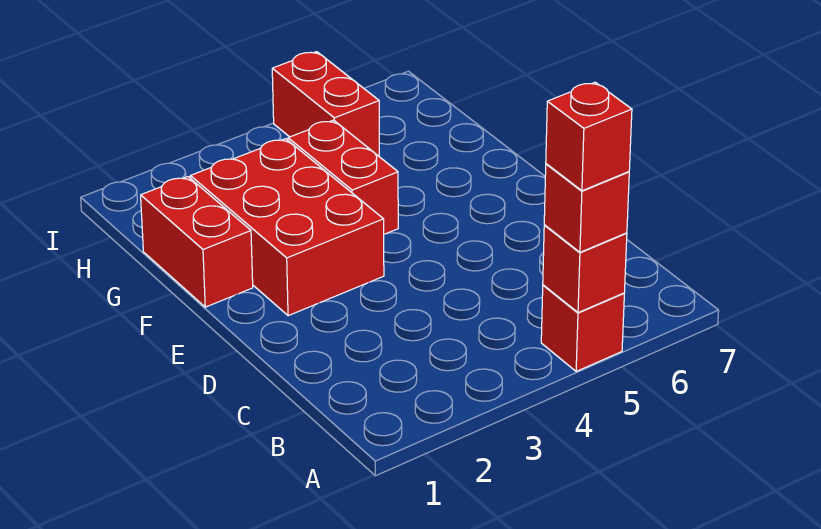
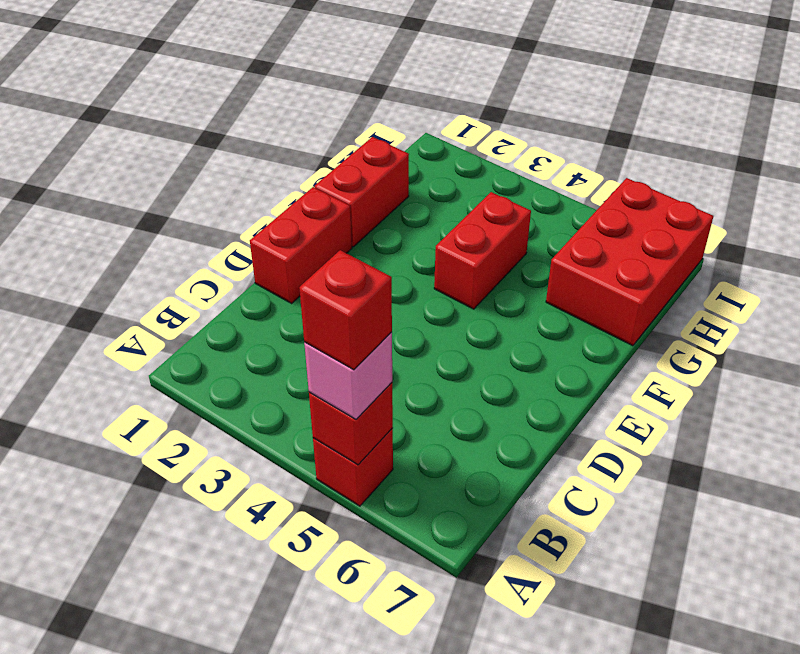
red brick A5 level 3 -> pink brick A5 level 3
red brick E2:G3 level 1 -> red brick G6:I7 level 1
red brick H5:I5 level 1 -> red brick D1:E1 level 1

